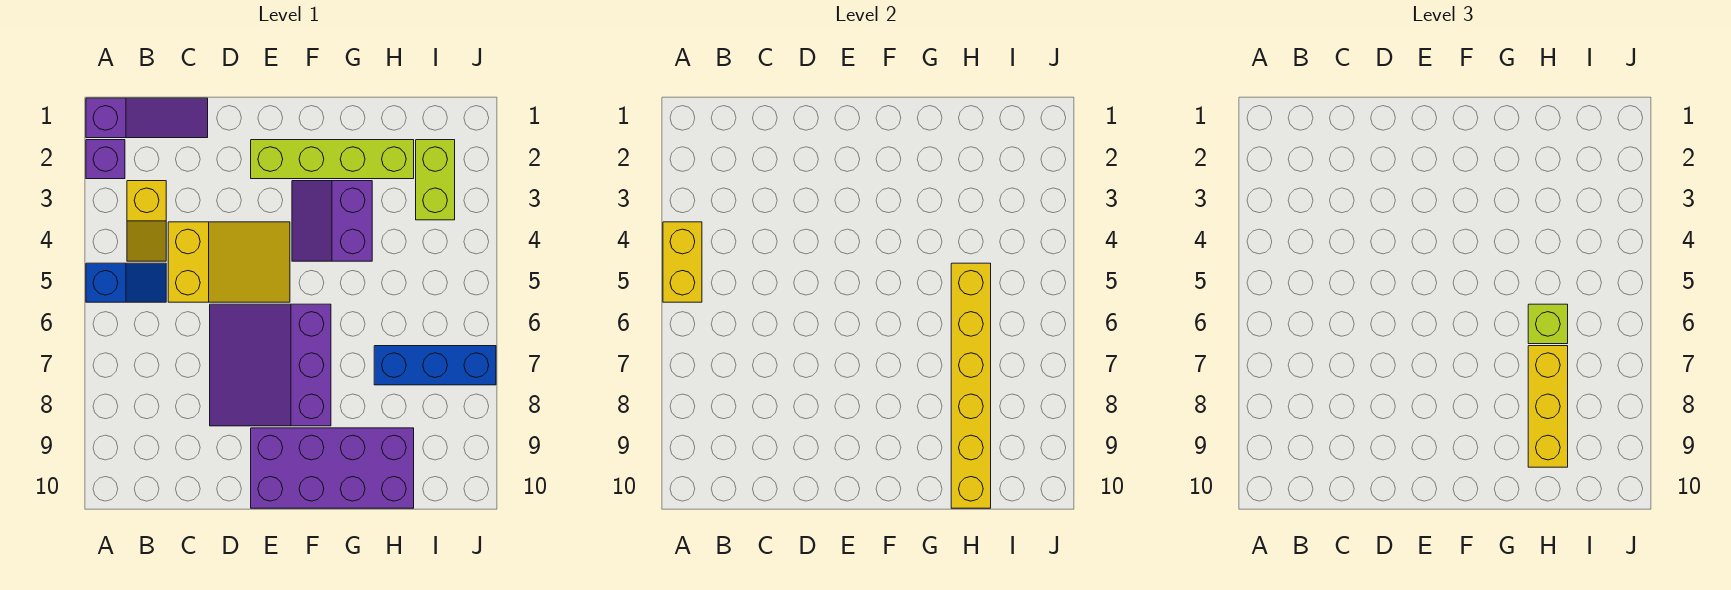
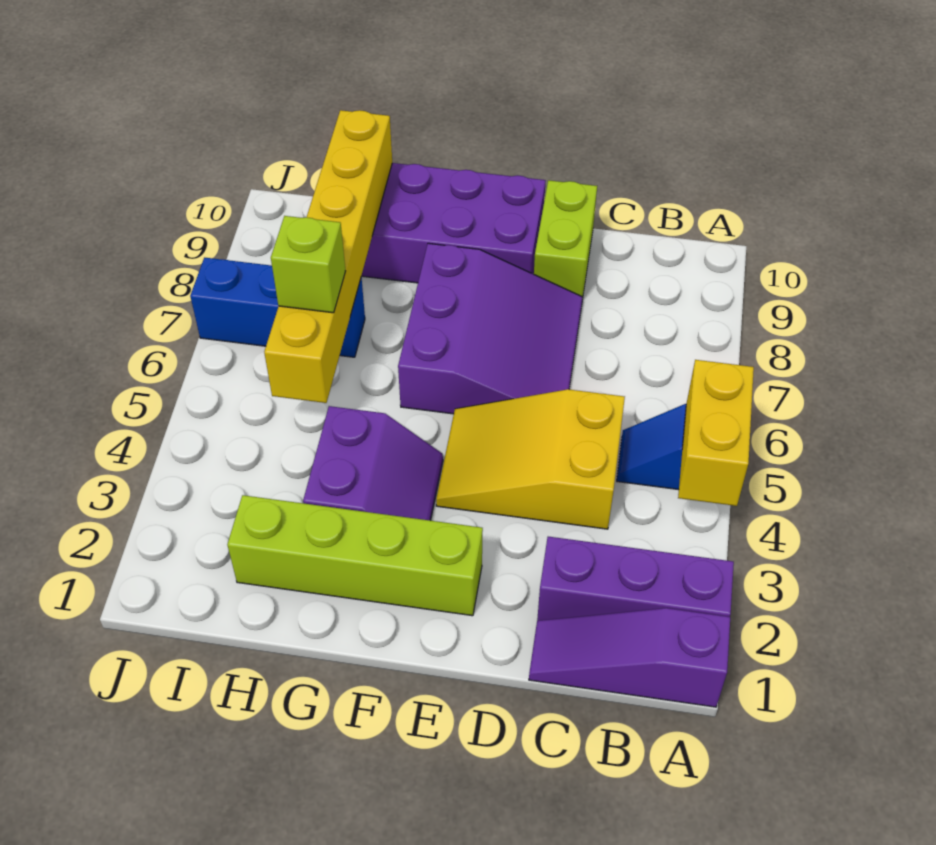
purple brick A2 level 1 -> purple brick A2:C2 level 1
yellow slope B3:B4 level 1 top 3 -> none
yellow brick H7:H9 level 3 -> none
lime brick I2:I3 level 1 -> lime brick D9:D10 level 1

